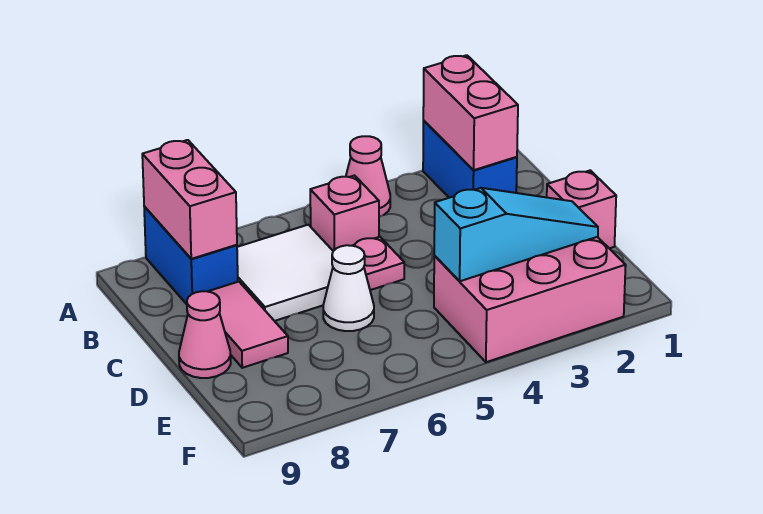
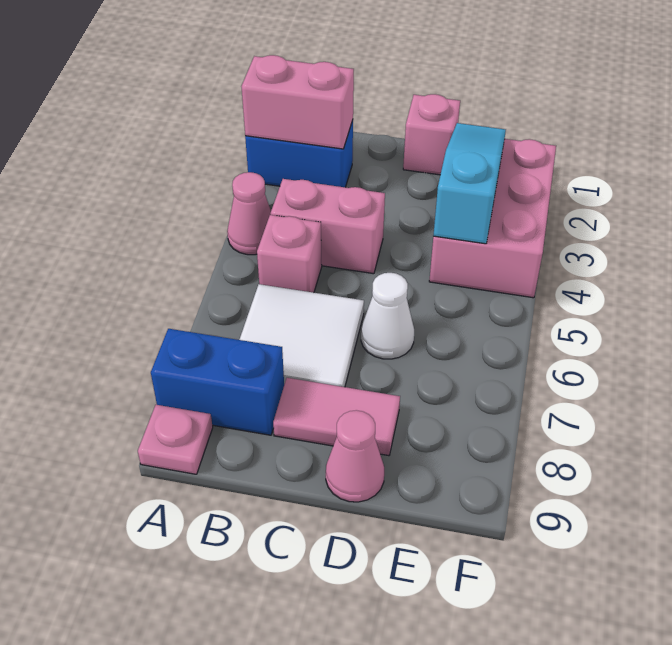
pink brick A8:B8 level 2 -> pink brick B4:C4 level 1
pink plate C5 level 1 -> pink plate A9 level 1

